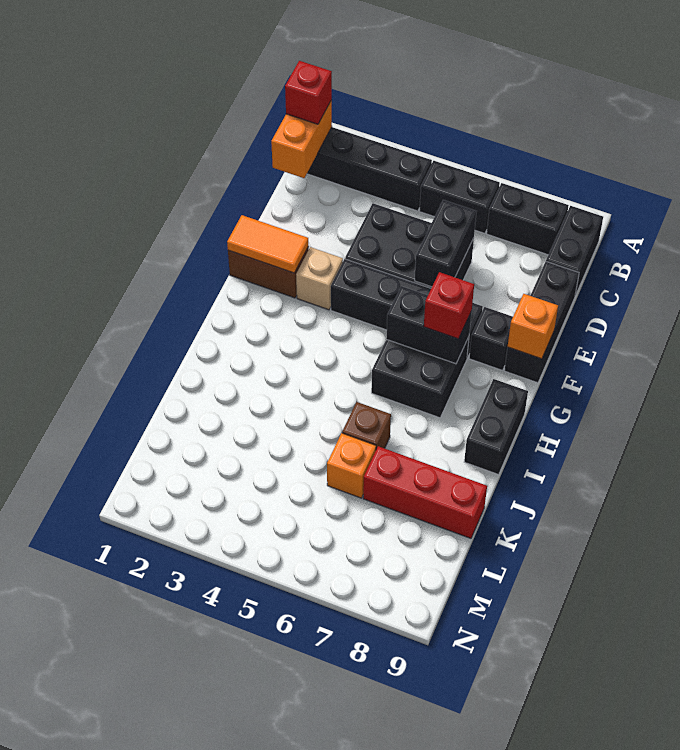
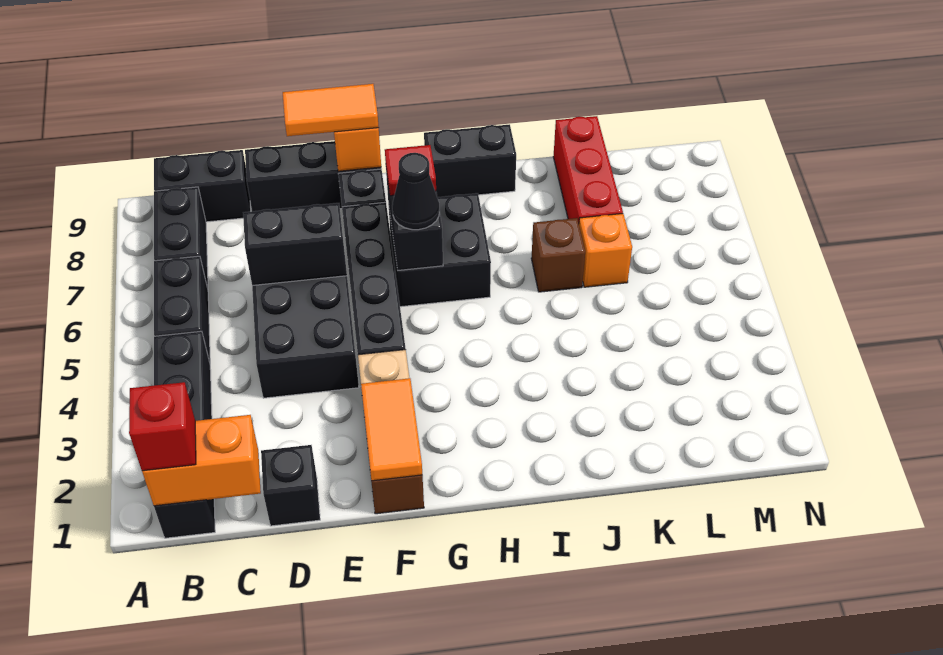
none -> black brick D1 level 1
none -> orange tile E9:F9 level 3
none -> black cone G6 level 3
red brick G7 level 3 -> red tile G7 level 3

